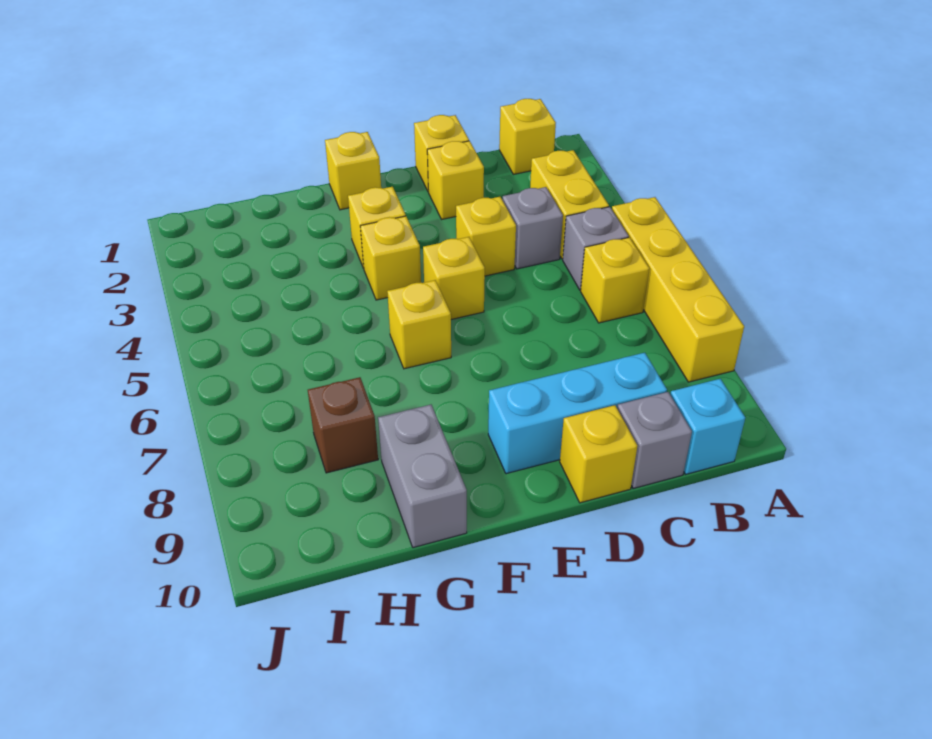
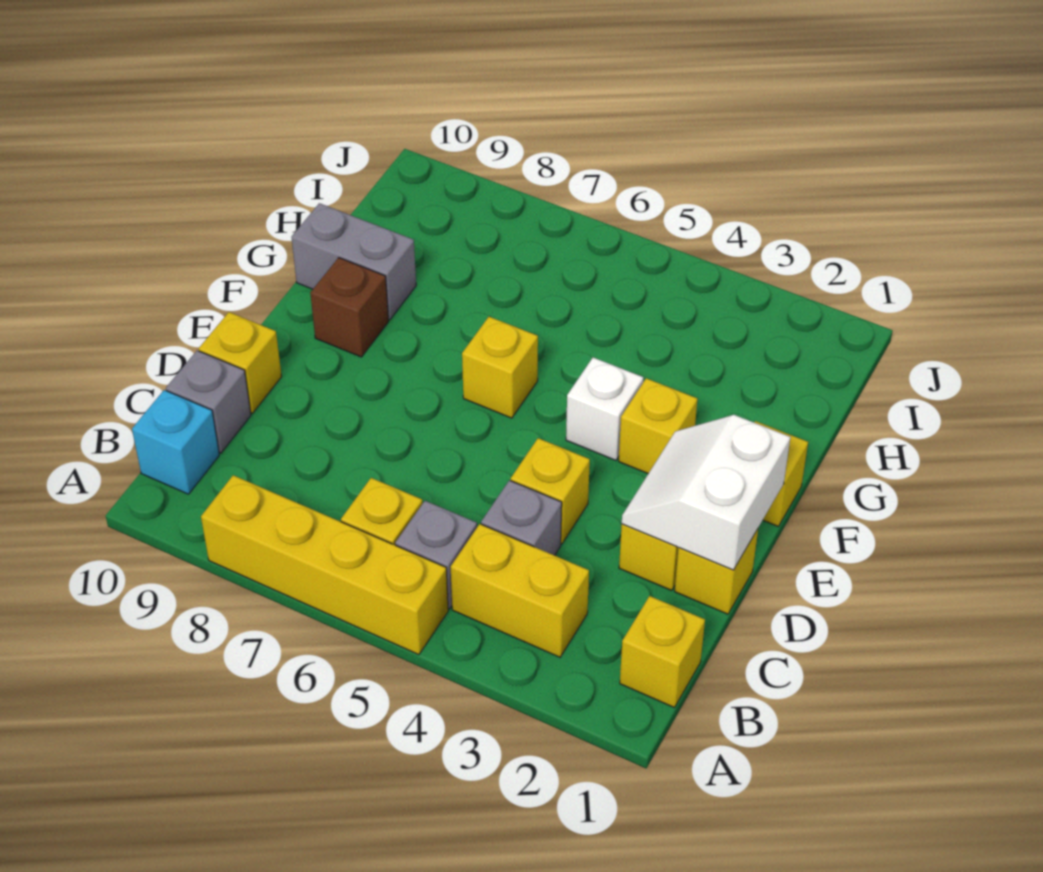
cyan brick C9:E9 level 1 -> none
none -> white slope D1:E2 level 2 top 1
yellow brick E5 level 1 -> none
yellow brick F4 level 1 -> white brick F4 level 1
brown brick H8 level 1 -> brown brick F9 level 1

